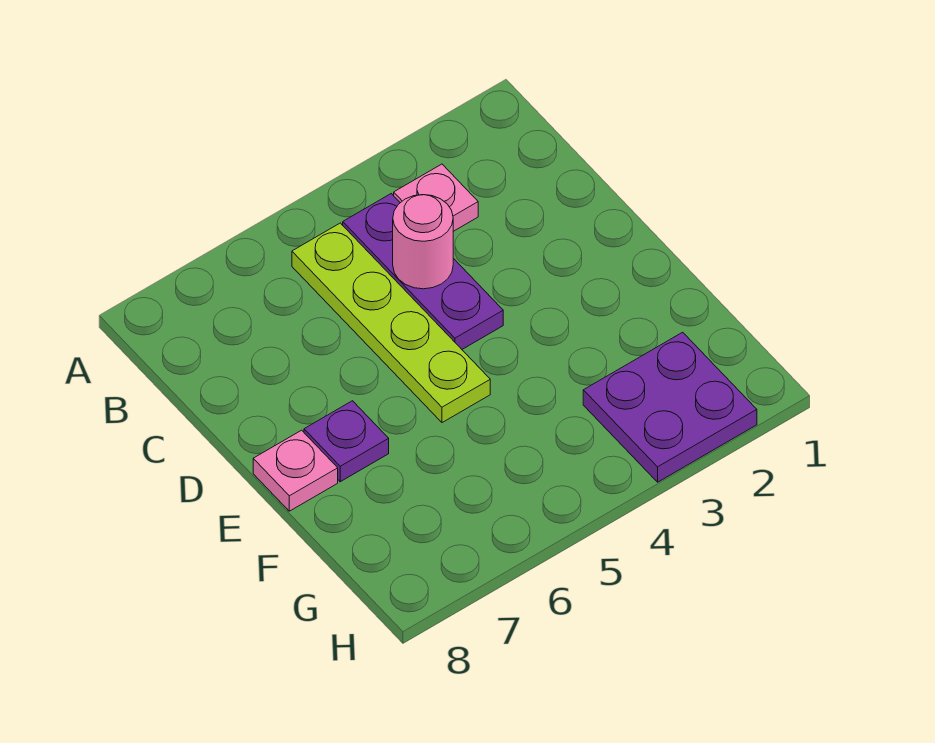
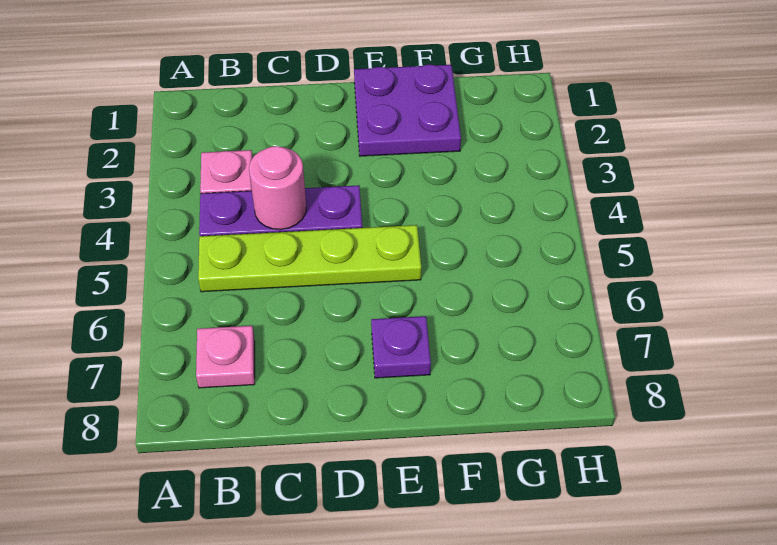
pink plate E8 level 1 -> pink plate B7 level 1
purple plate G2:H3 level 1 -> purple plate E1:F2 level 1

